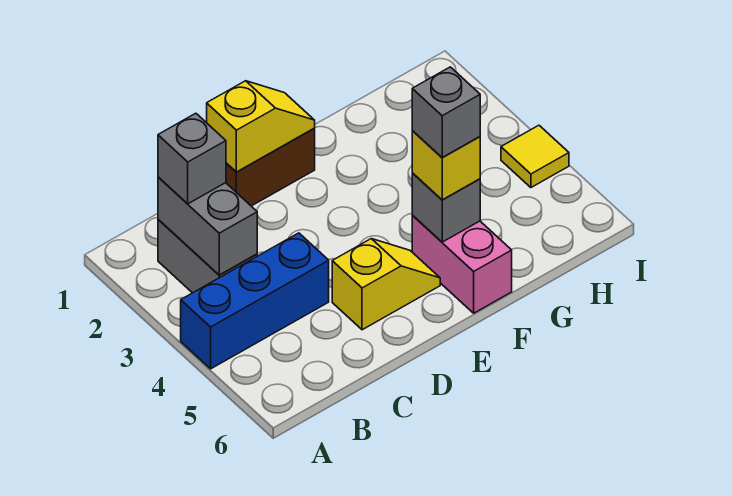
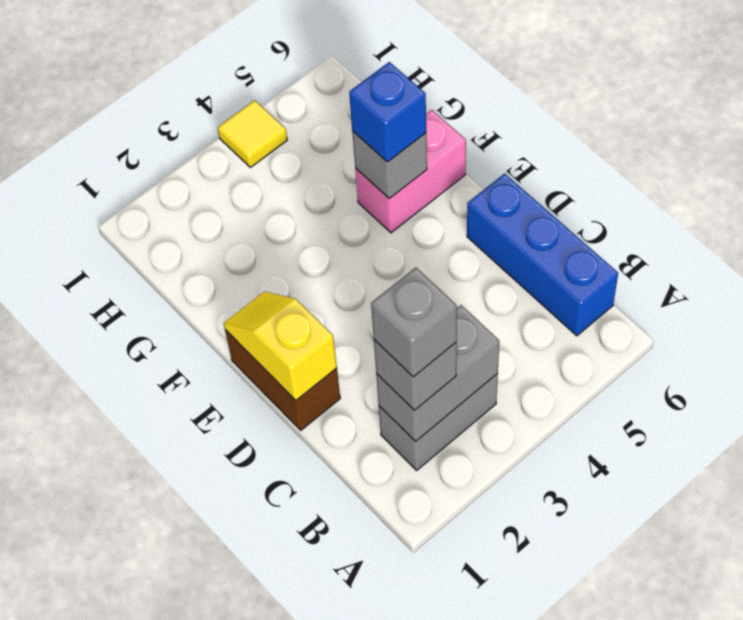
blue brick A4:C4 level 1 -> blue brick B6:D6 level 1
yellow slope D5:E5 level 1 top D -> none
yellow brick F5 level 3 -> blue brick F5 level 3
grey brick F5 level 4 -> grey brick B2 level 4

